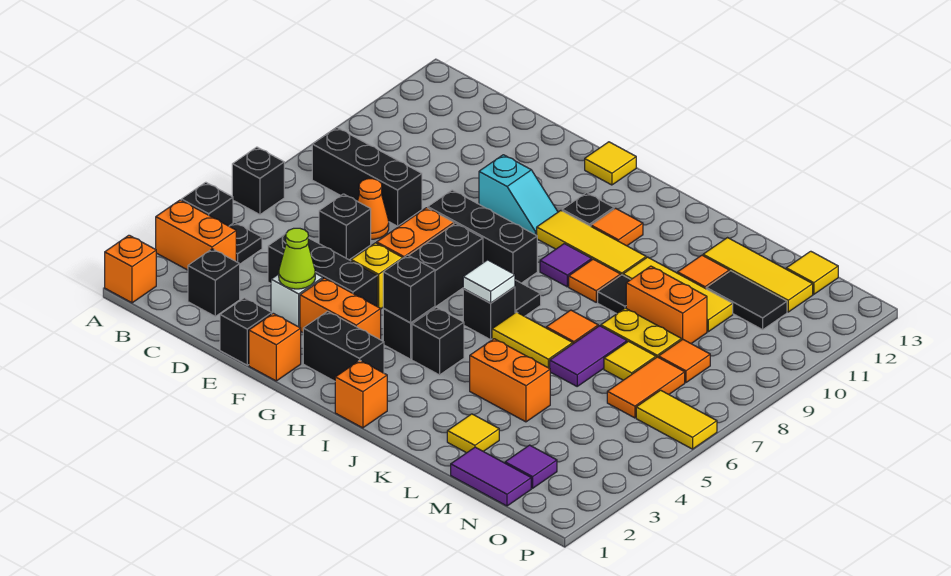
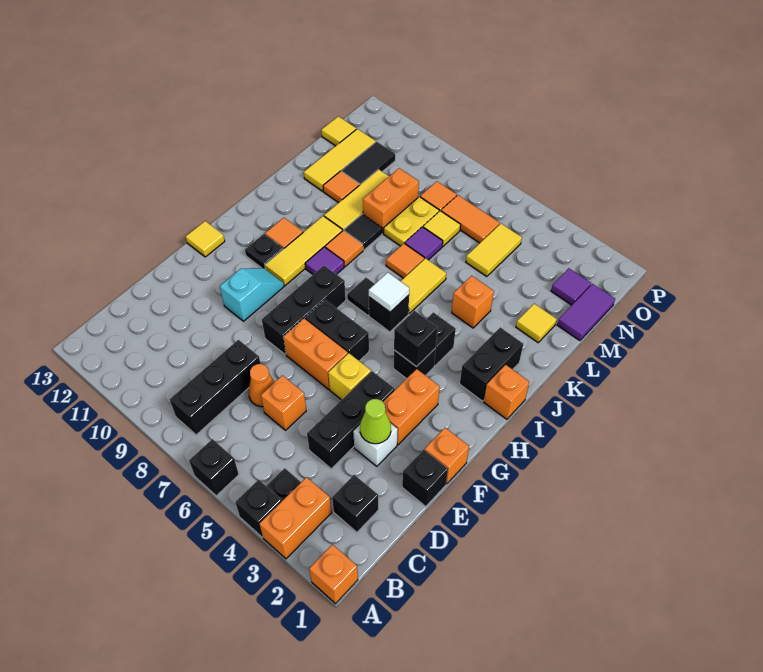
black brick D6 level 1 -> orange brick D6 level 1
black brick G2:H2 level 1 -> black brick I2:J2 level 1
orange brick K4:L4 level 1 -> orange brick K4 level 1
purple tile L6:L7 level 1 -> purple tile L7 level 1
yellow tile O6:P6 level 1 -> yellow tile M5:N5 level 1

